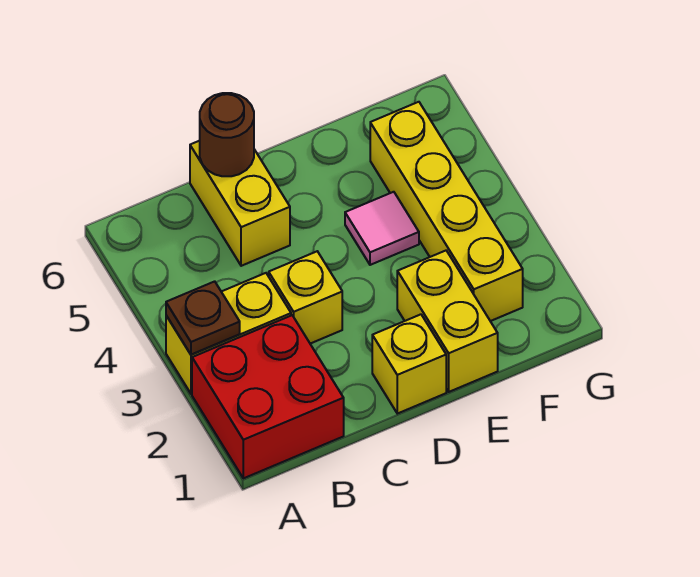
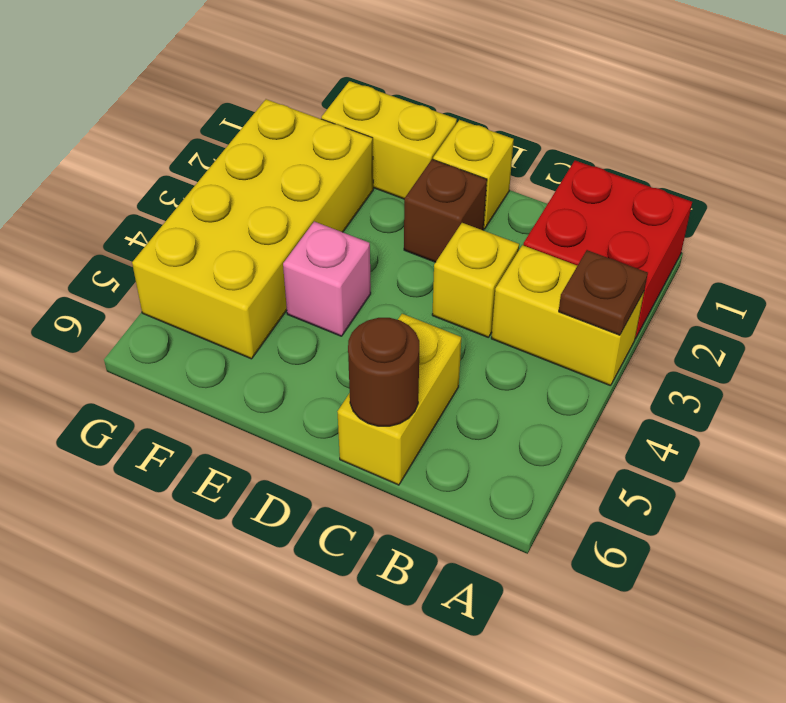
none -> brown brick D2 level 1
yellow brick E1:E2 level 1 -> yellow brick E1:F1 level 1
pink tile E4 level 1 -> pink brick E4 level 1
yellow brick F2:F5 level 1 -> yellow brick F2:G5 level 1

